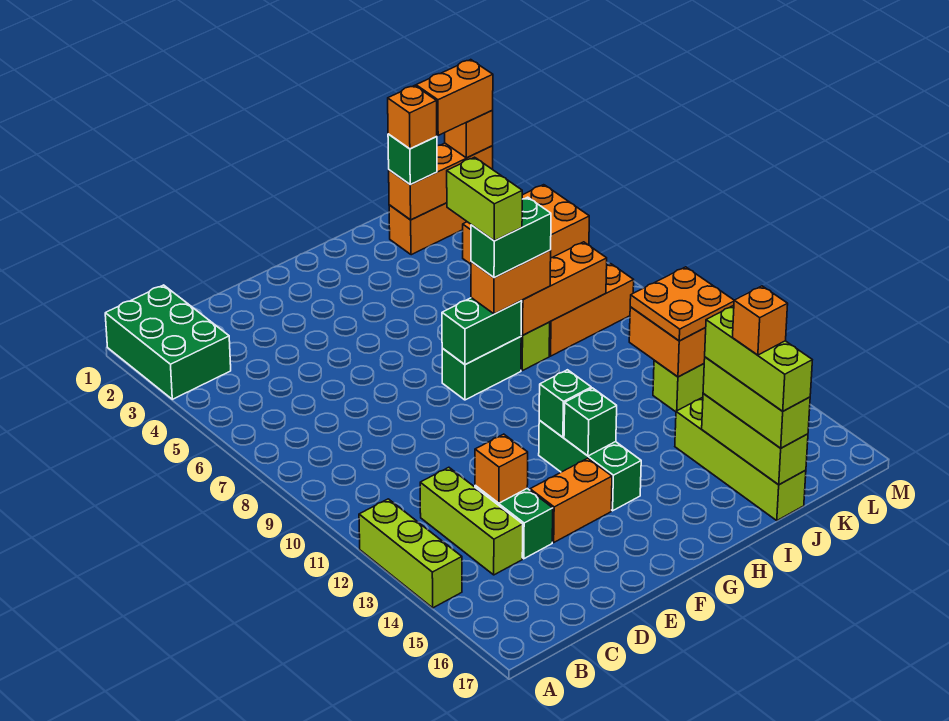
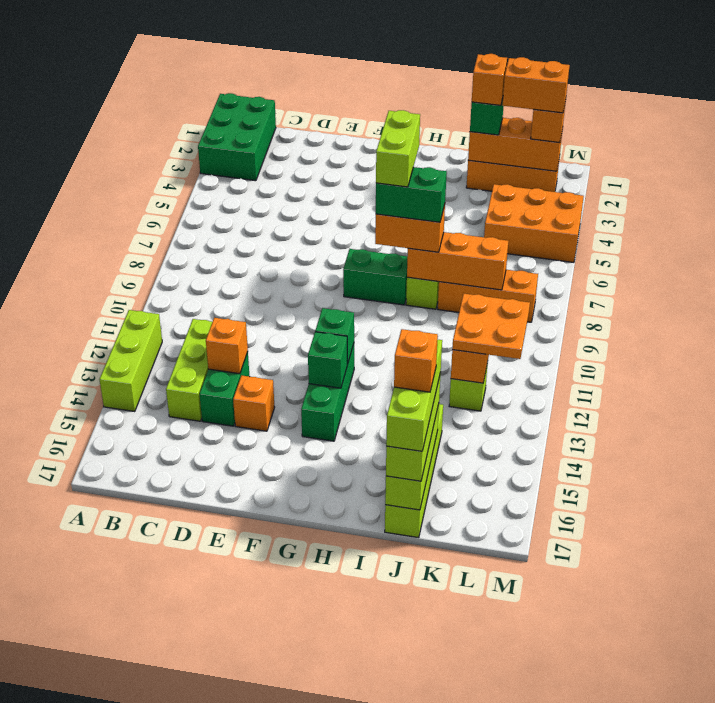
orange brick E14:F14 level 1 -> orange brick E14 level 1
green brick G8:H8 level 2 -> none

